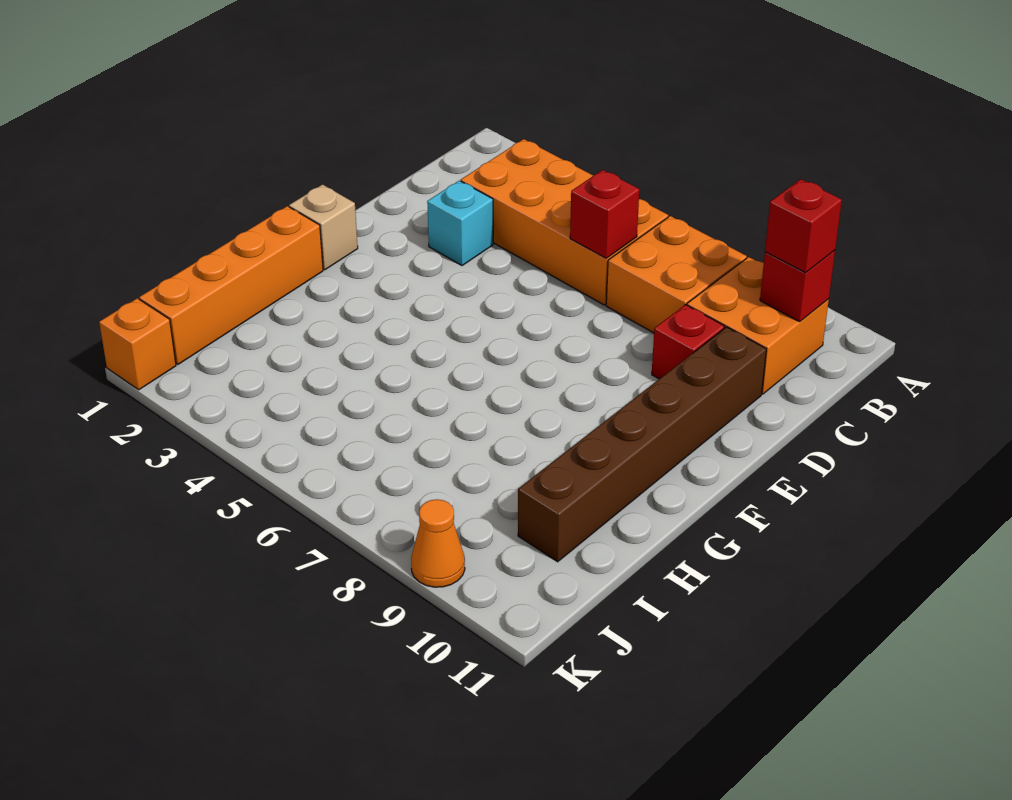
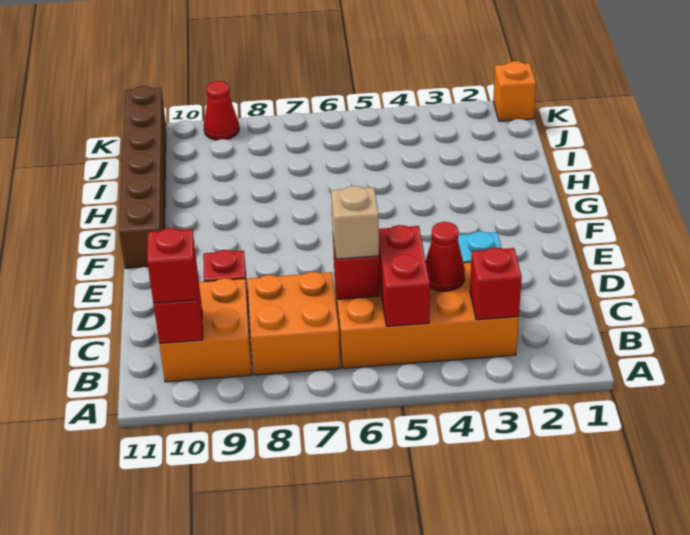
none -> red brick B3 level 2
none -> red brick B5:C5 level 2
none -> red cone C4 level 2
brown brick D10:I10 level 1 -> brown brick F11:K11 level 1
tan brick F1 level 1 -> tan brick C6 level 3
orange brick G1:J1 level 1 -> none
orange cone K9 level 1 -> red cone K9 level 1

